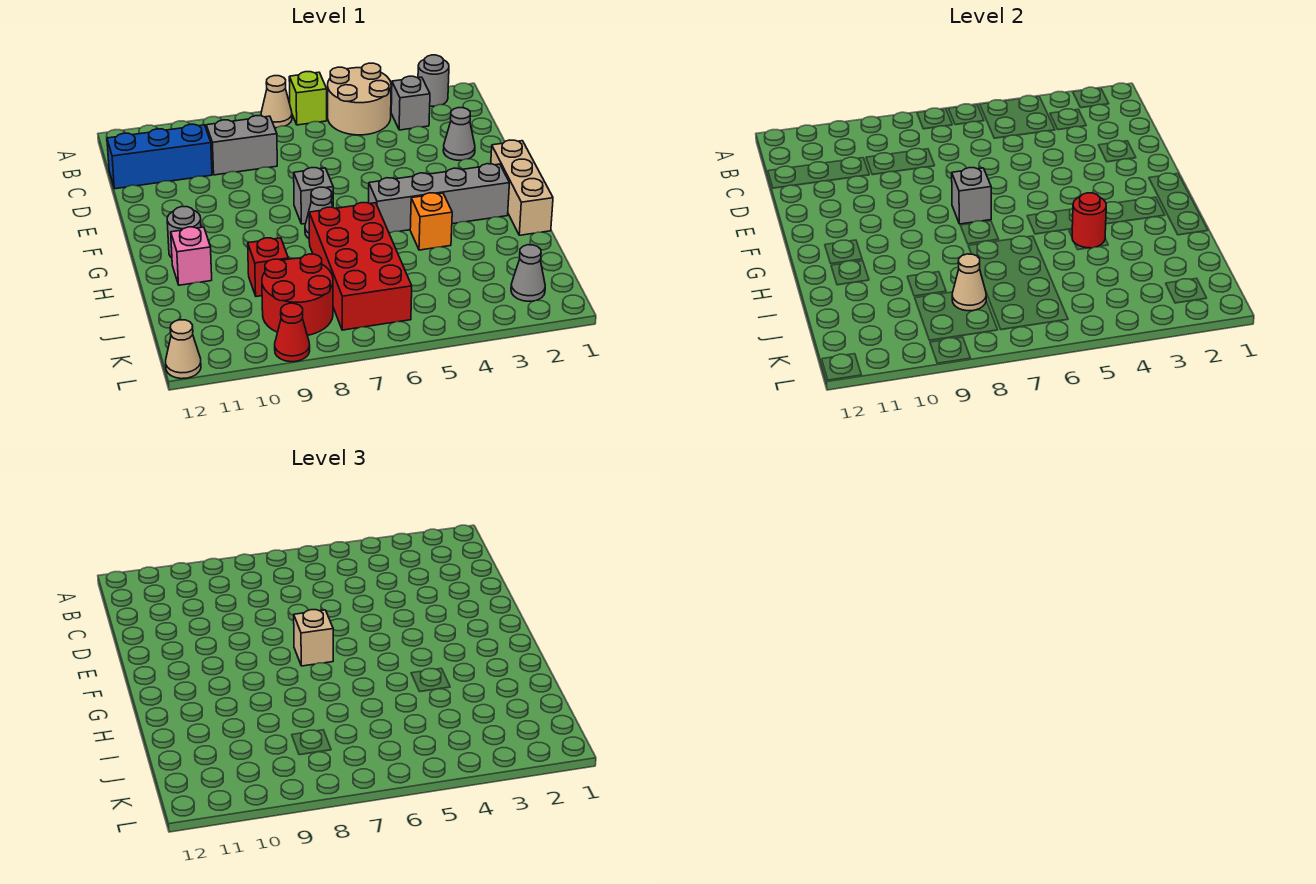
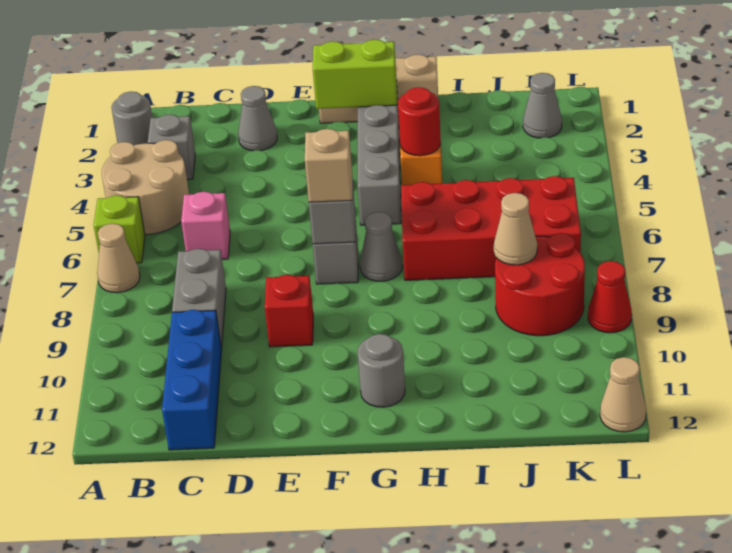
none -> lime brick F2:G2 level 2
pink brick H11 level 1 -> pink brick C6 level 1
red brick I9 level 1 -> red brick E9 level 1

